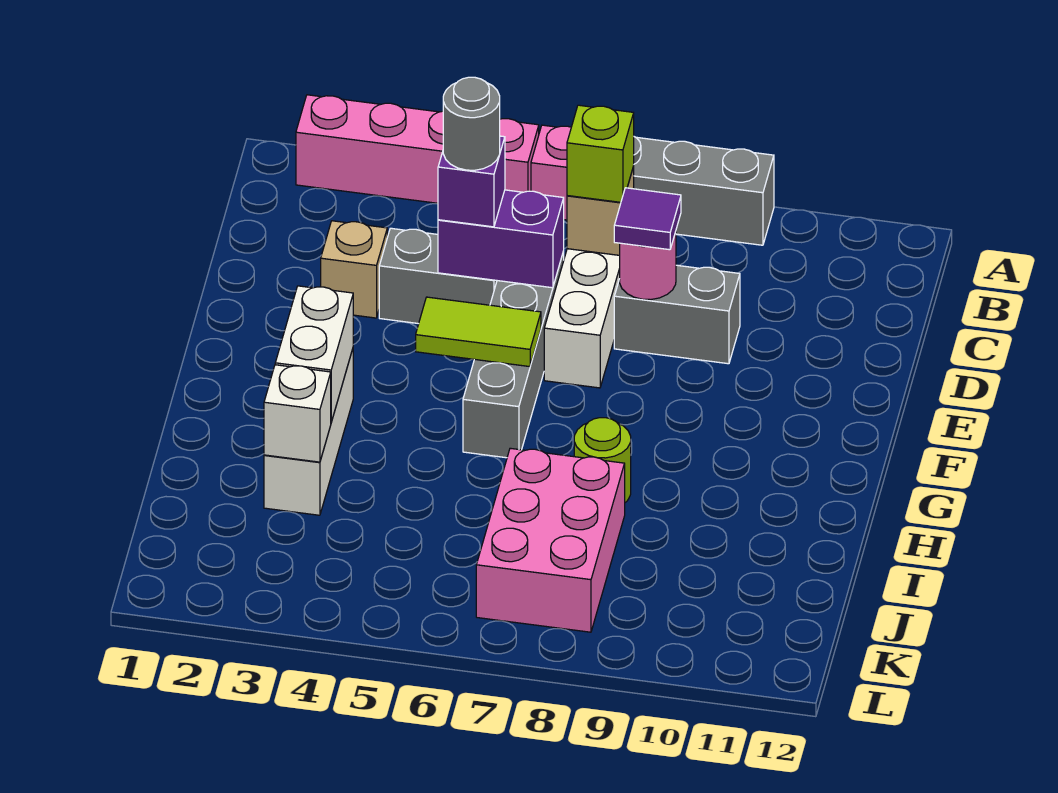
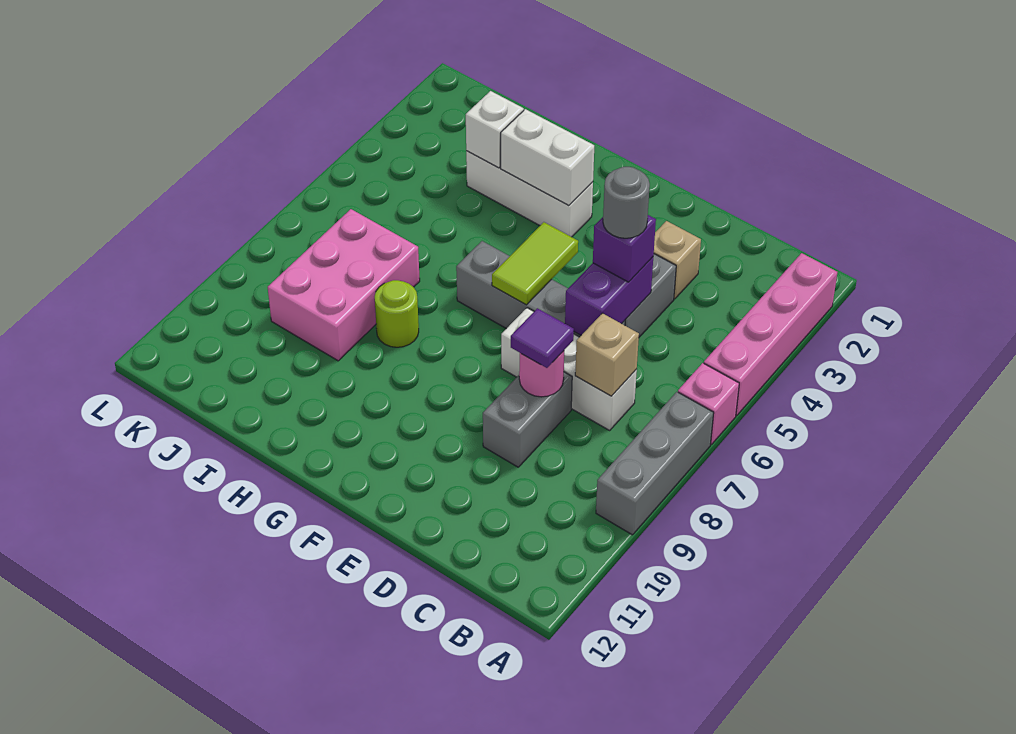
lime brick C7 level 3 -> none
pink brick I7:K8 level 1 -> pink brick I7:J9 level 1

